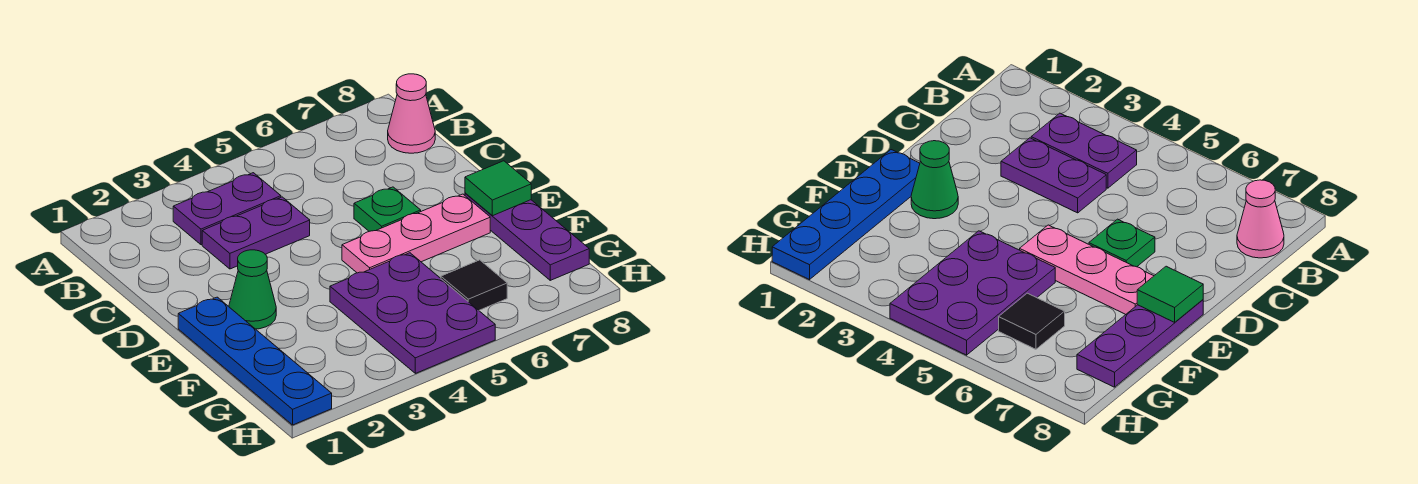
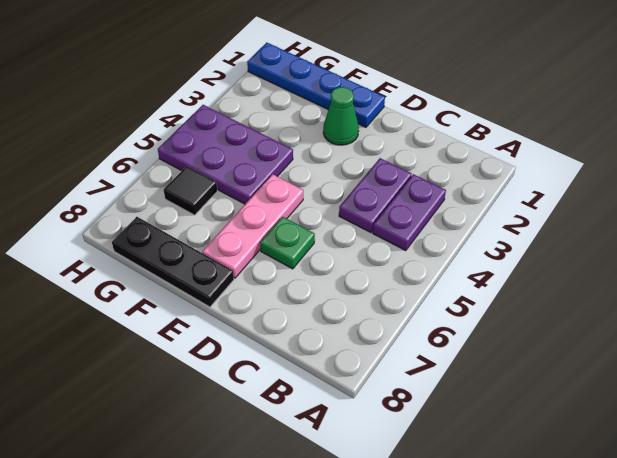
pink cone B8 level 1 -> none
purple plate E8:G8 level 1 -> black plate E8:G8 level 1
green tile E8 level 2 -> none

